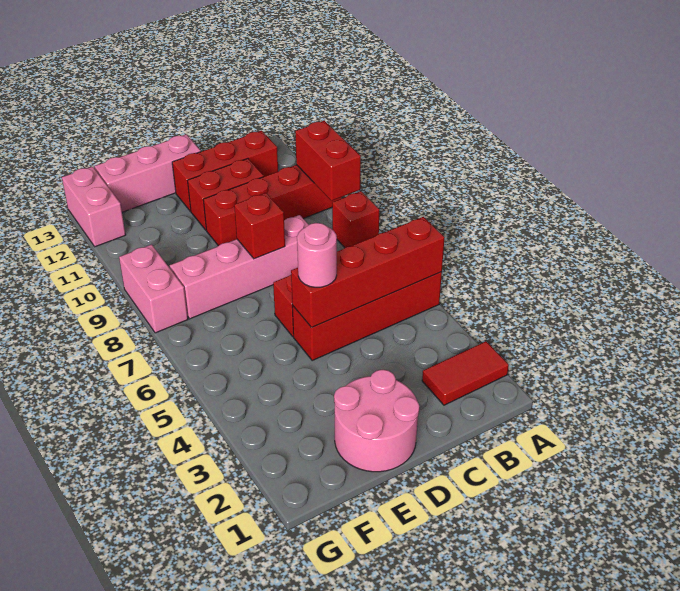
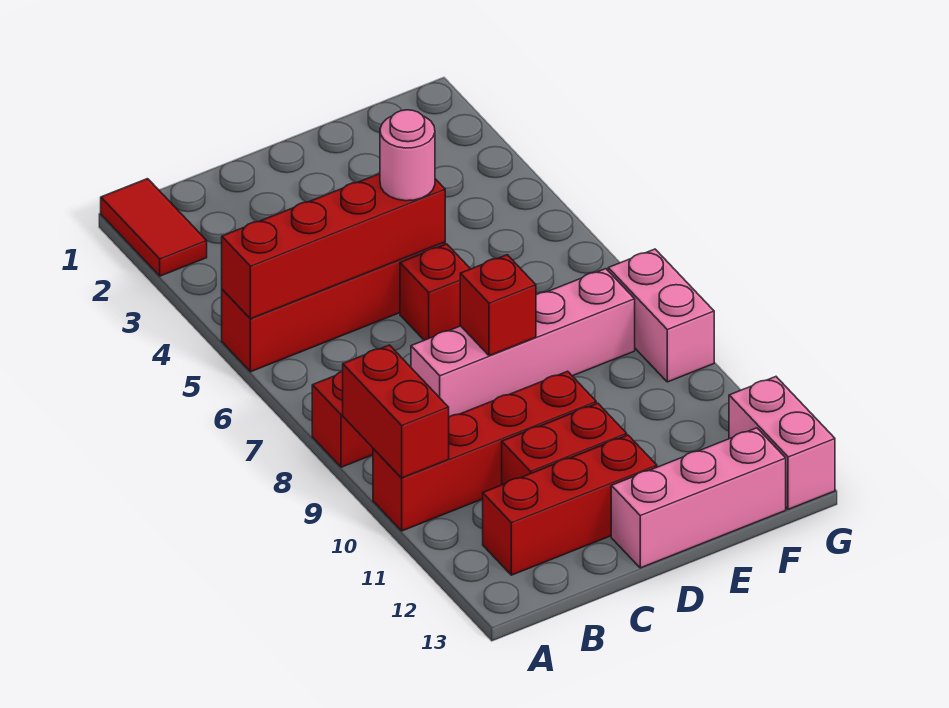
red tile A2:B2 level 1 -> red tile A1:A2 level 1
pink round brick D1:E2 level 1 -> none

